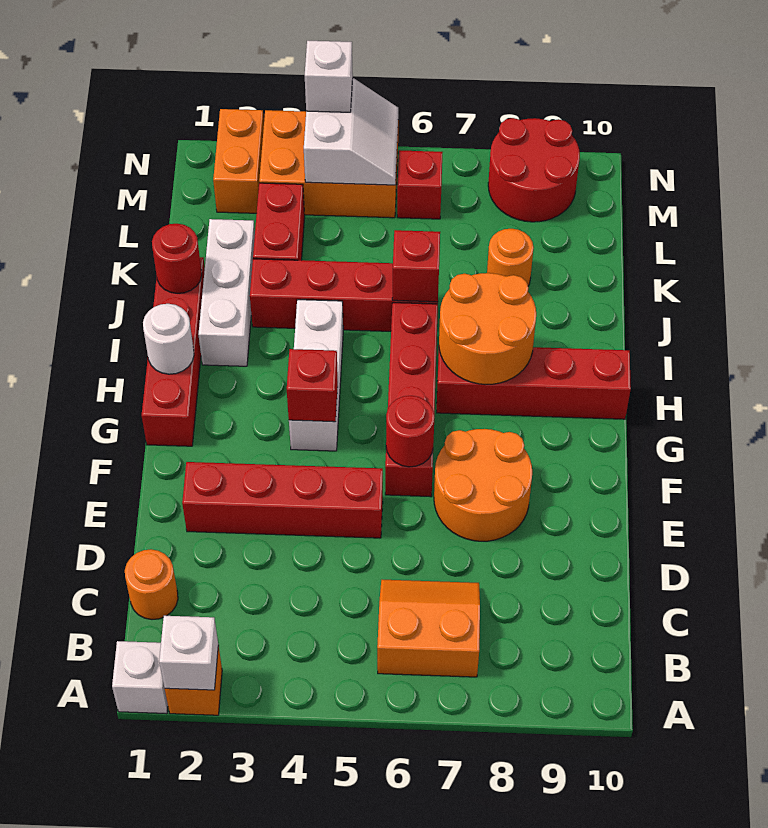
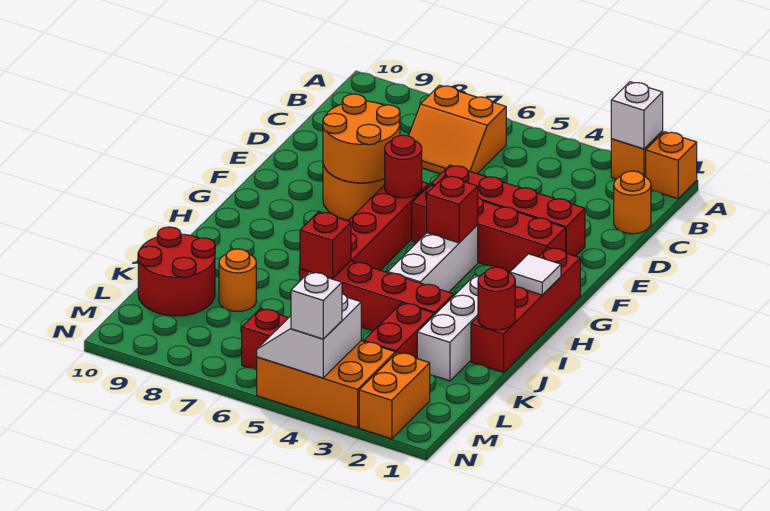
white brick A1 level 1 -> orange brick A1 level 1
white round brick H1 level 2 -> white tile H1 level 2
red brick H7:H10 level 1 -> red brick F2:F5 level 1
orange round brick H7:I8 level 2 -> orange round brick E7:F8 level 2
red round brick M8:N9 level 1 -> red round brick K9:L10 level 1

